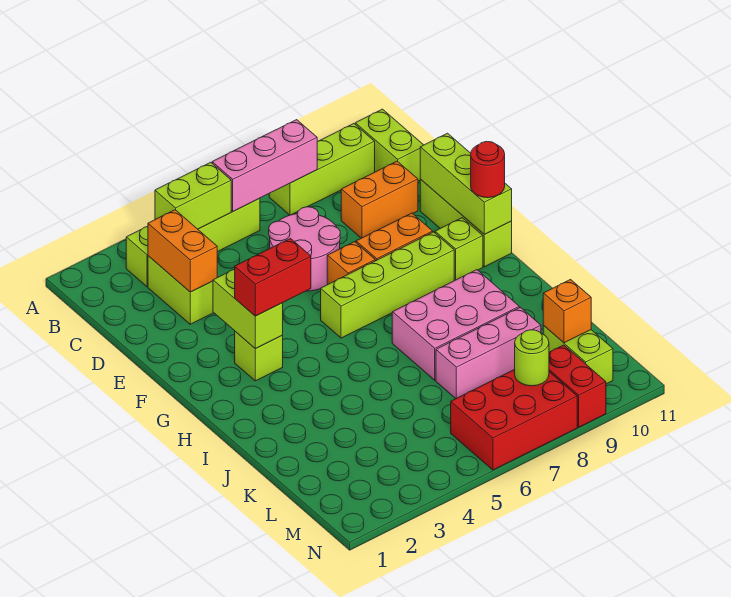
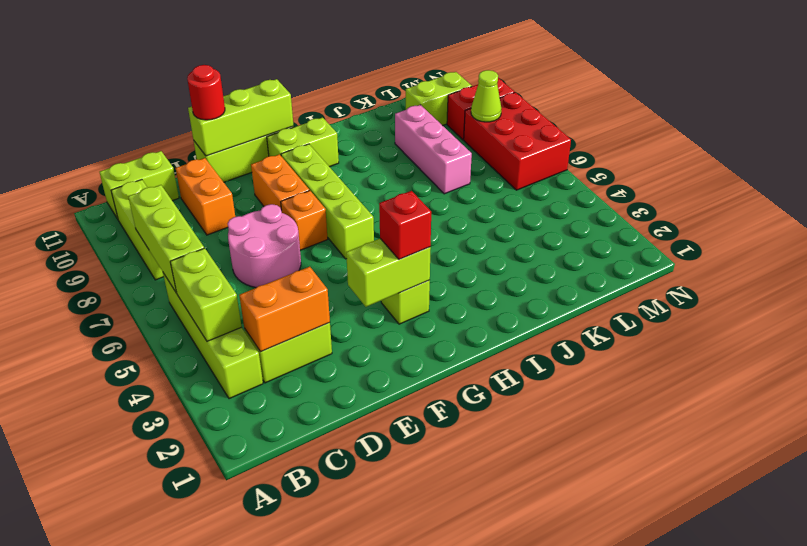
pink brick B6:B8 level 2 -> lime brick B6:B8 level 2
red brick G3:G4 level 3 -> red brick G3 level 3
lime brick G10 level 1 -> lime brick G10:H10 level 1
red round brick G11 level 3 -> red round brick E11 level 3
pink brick I7:J9 level 1 -> none
orange brick L10 level 2 -> none
lime round brick M8 level 2 -> lime cone M8 level 2

